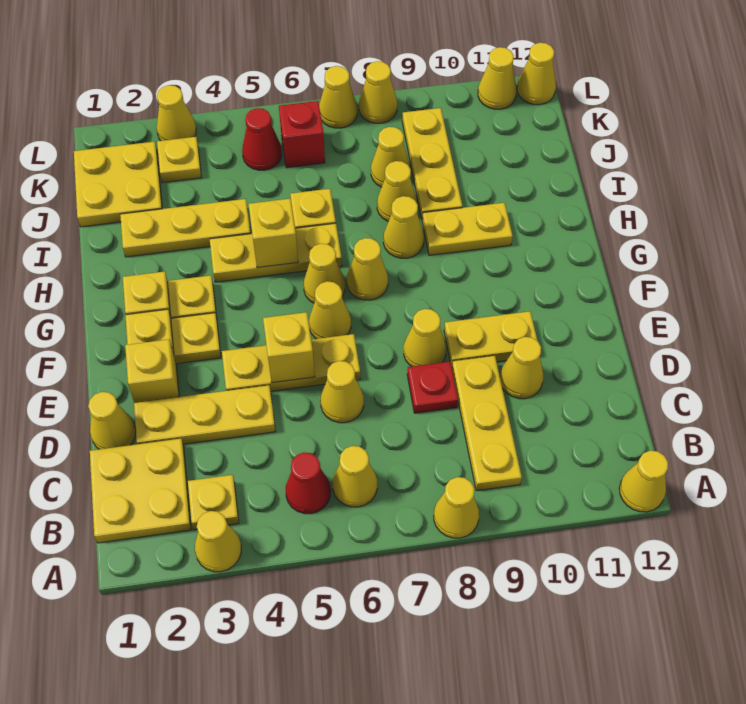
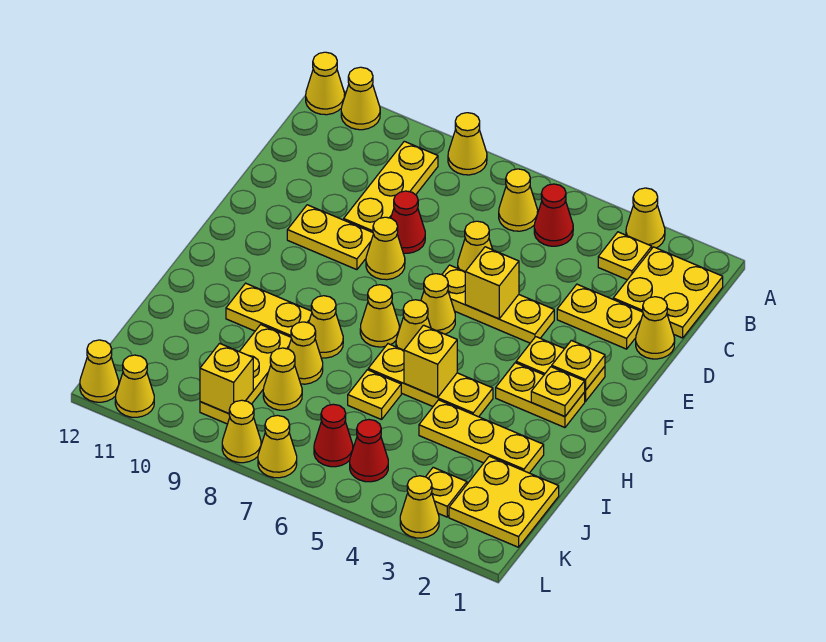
yellow plate D2:D4 level 1 -> yellow plate D2:D3 level 1
red plate D8 level 1 -> red cone D8 level 1
yellow cone D10 level 1 -> yellow cone A11 level 1
yellow brick E2 level 1 -> yellow brick K9 level 2
red brick K6 level 1 -> red cone K6 level 1

